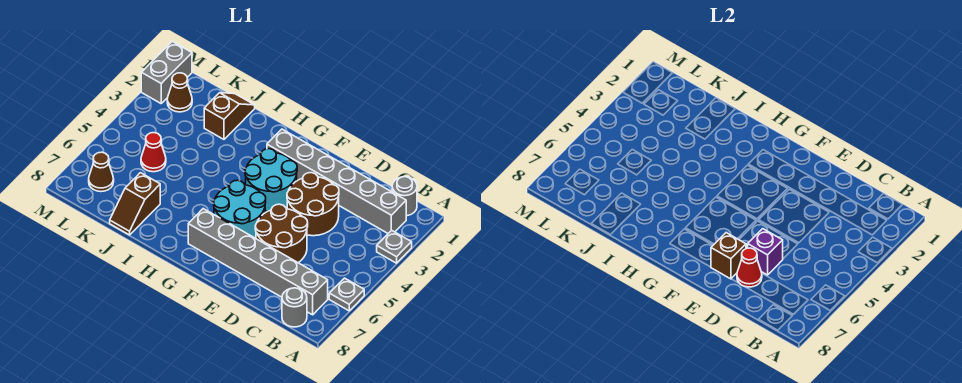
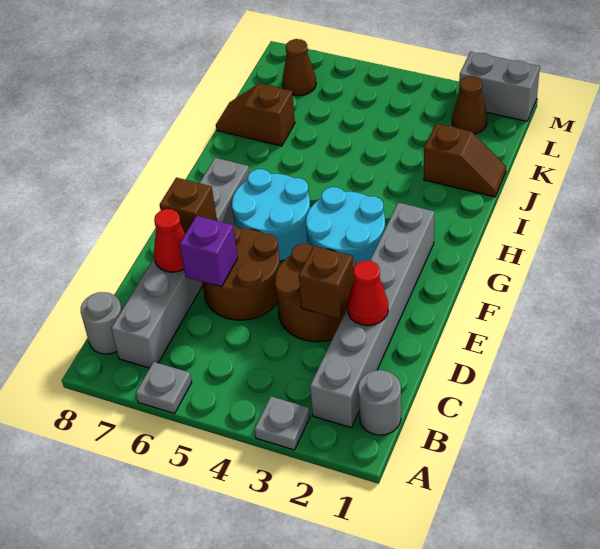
none -> brown brick D3 level 2
red cone K5 level 1 -> red cone D2 level 2

